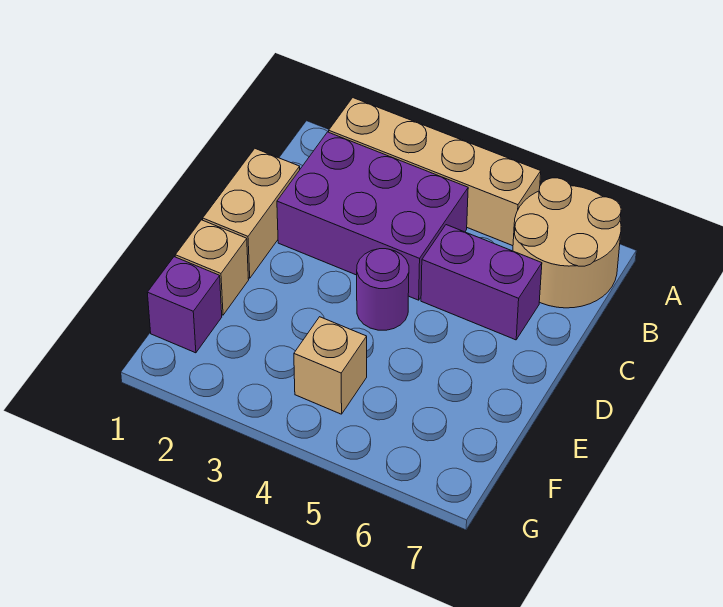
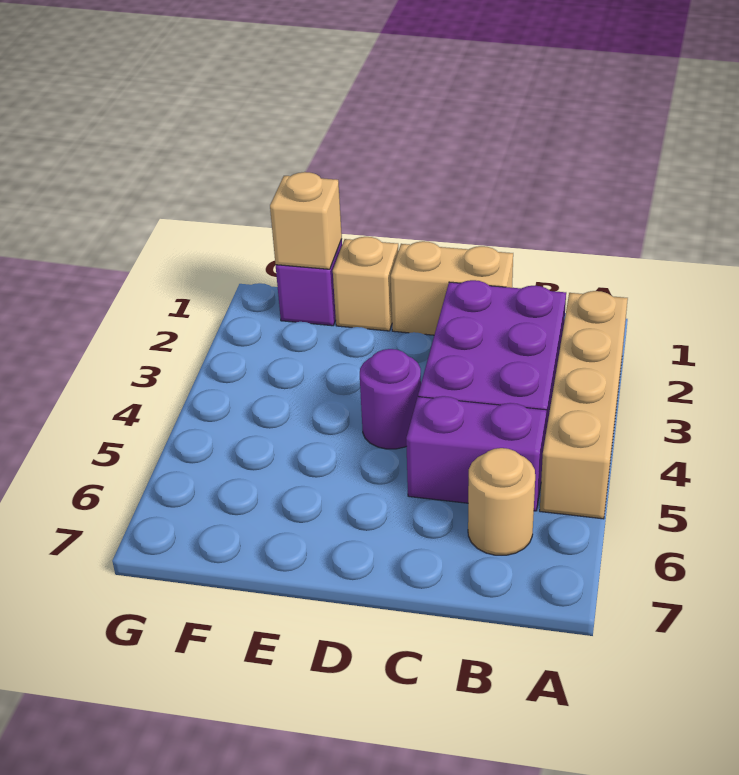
tan round brick A6:B7 level 1 -> tan round brick B6 level 1
purple brick C5:C6 level 1 -> purple brick B5:C5 level 1
tan brick F4 level 1 -> tan brick F1 level 2

